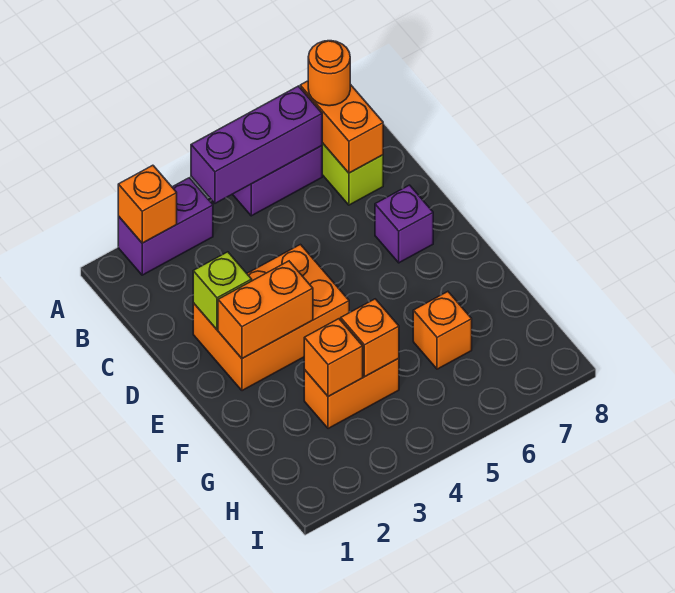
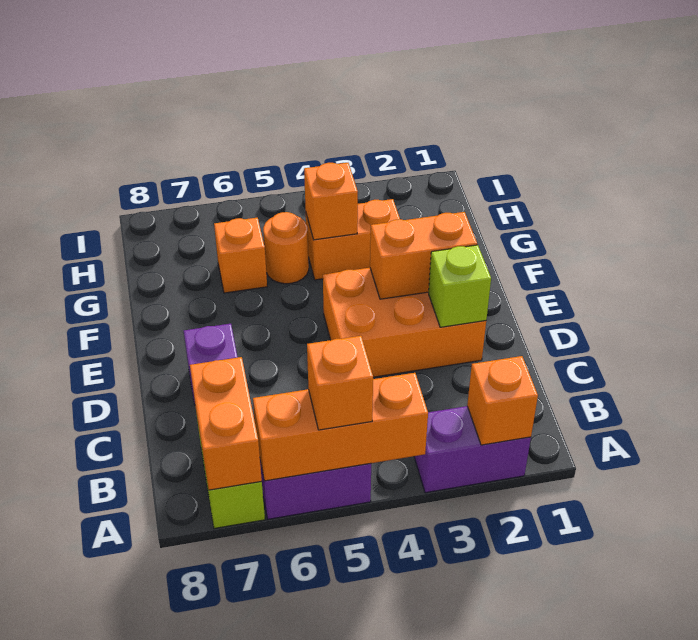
purple brick A4:A6 level 2 -> orange brick A4:A6 level 2
orange round brick A7 level 3 -> orange round brick G5 level 1
orange brick G3 level 2 -> orange brick A5 level 3

